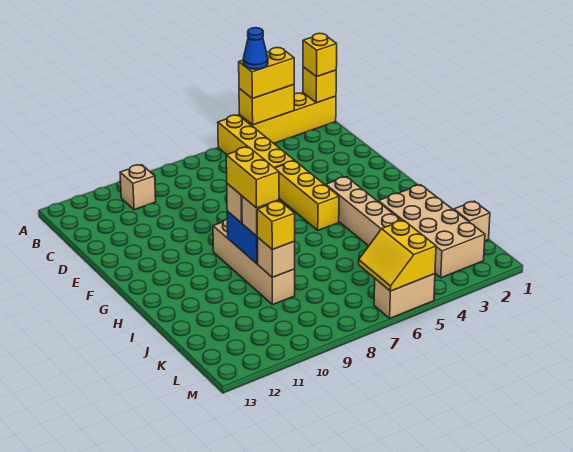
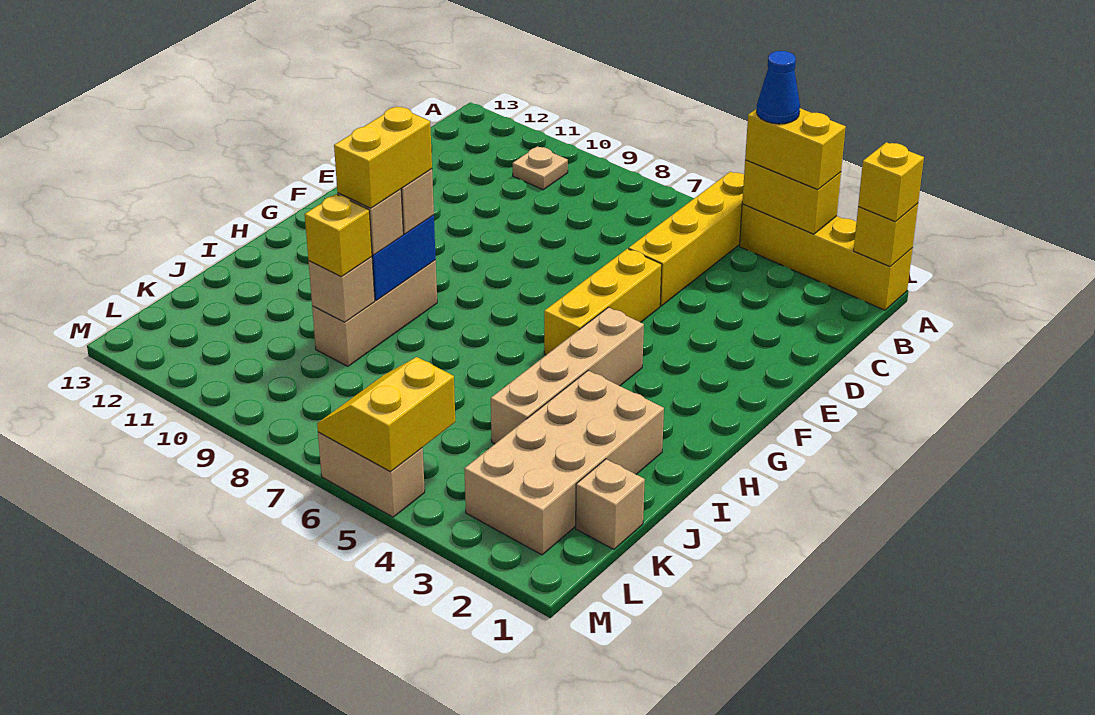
tan brick B10 level 1 -> tan plate B10 level 1
tan brick G9:J9 level 1 -> tan brick H9:J9 level 1

